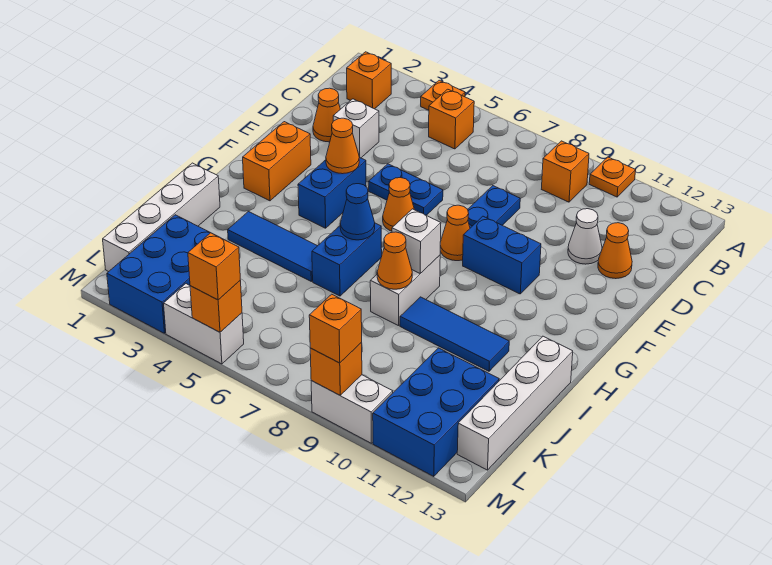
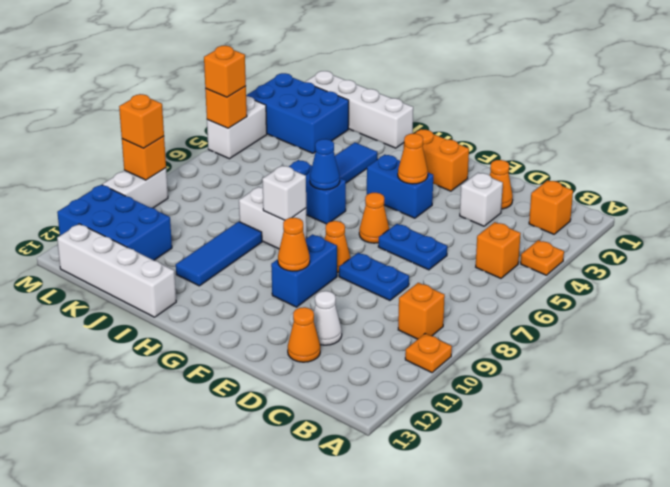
blue plate E5:E6 level 1 -> blue plate D6:E6 level 1
orange cone I8 level 2 -> orange cone F10 level 2

